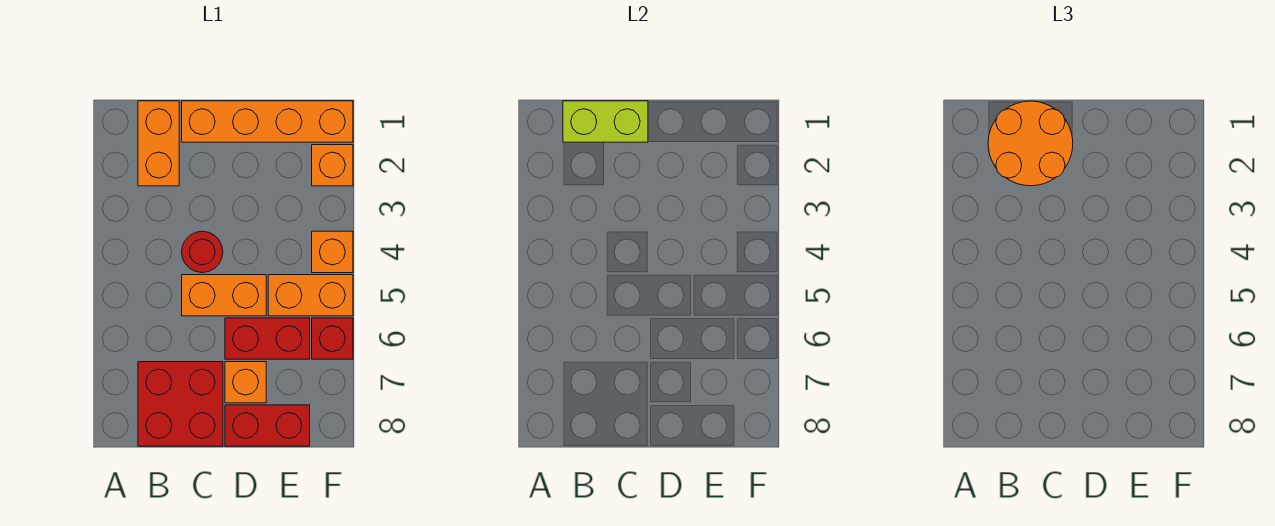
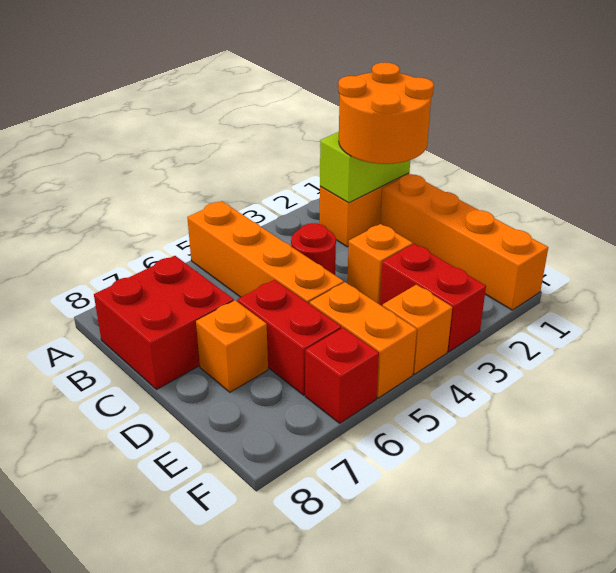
lime brick B1:C1 level 2 -> lime brick B1:B2 level 2
orange brick C5:D5 level 1 -> orange brick A5:D5 level 1
red brick D8:E8 level 1 -> red brick E3:F3 level 1
orange brick F2 level 1 -> orange brick D3 level 1

